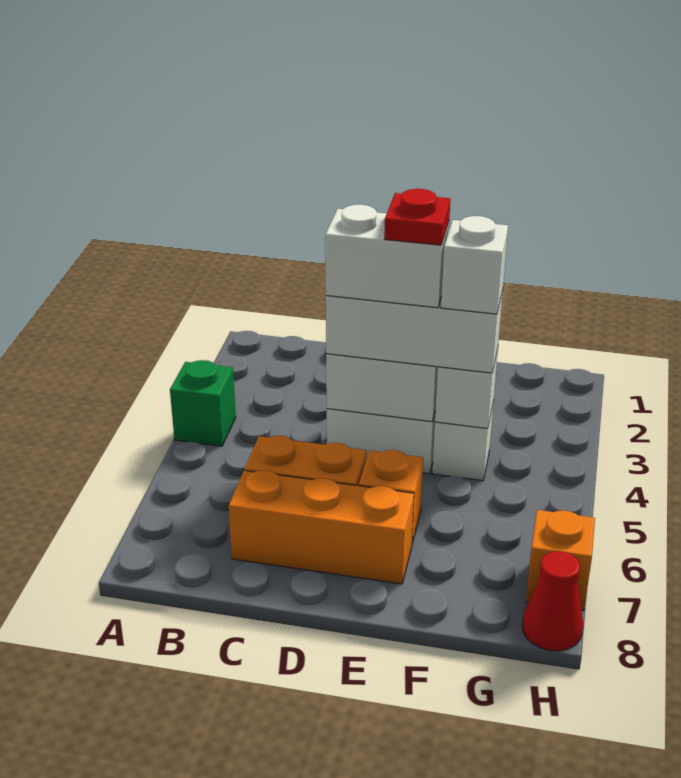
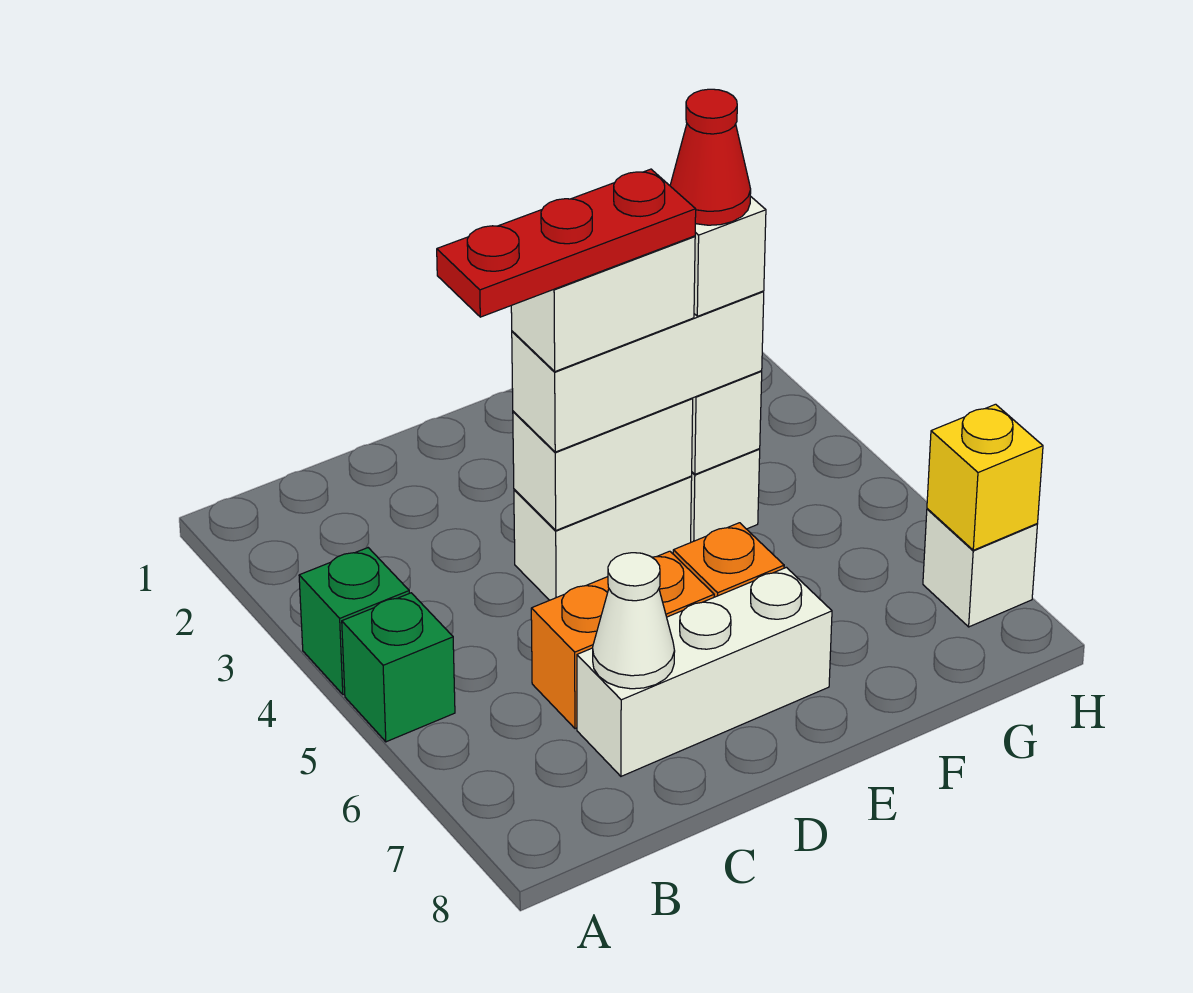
none -> green brick A5 level 1
orange brick C7:E7 level 1 -> white brick C7:E7 level 1
none -> white cone C7 level 2
red plate E4 level 5 -> red plate C4:E4 level 5
orange brick H7 level 1 -> white brick H7 level 1
none -> yellow brick H7 level 2
red cone H8 level 1 -> red cone F4 level 5

